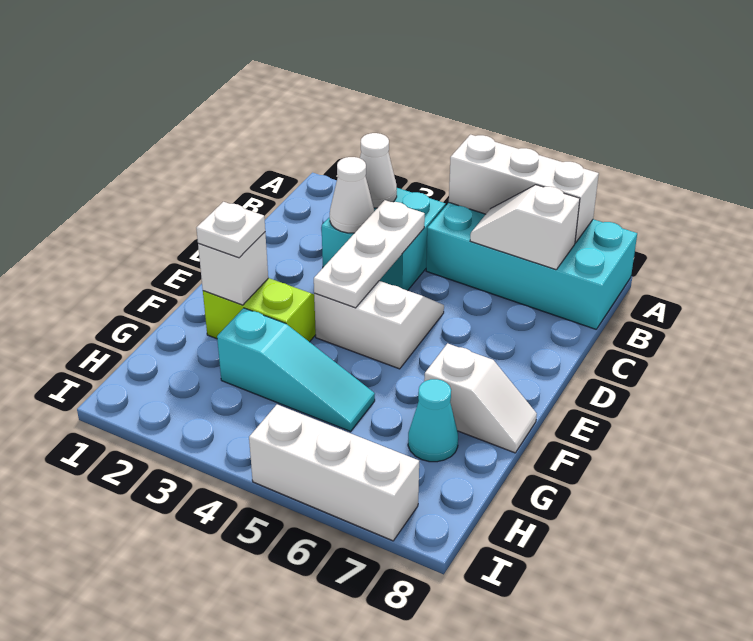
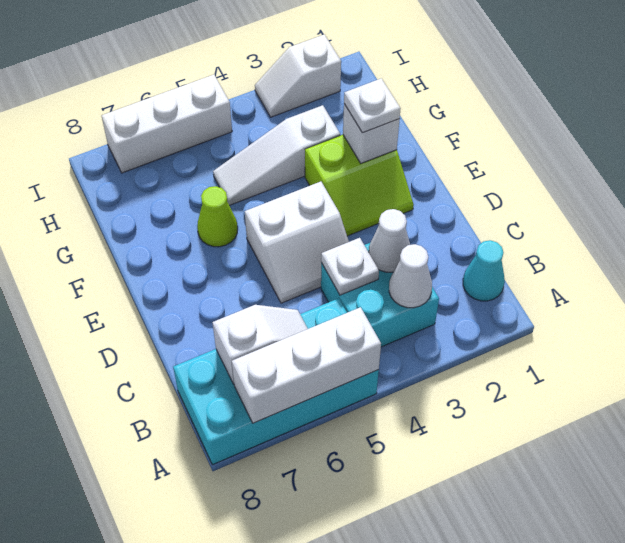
white plate C4:E4 level 2 -> white plate C4 level 2
none -> lime cone F6 level 1
white slope F7:F8 level 1 top 7 -> white slope I2:I3 level 1 top 2
cyan slope G3:G5 level 1 top 3 -> white slope G3:G5 level 1 top 3
cyan cone G7 level 1 -> cyan cone B1 level 1

